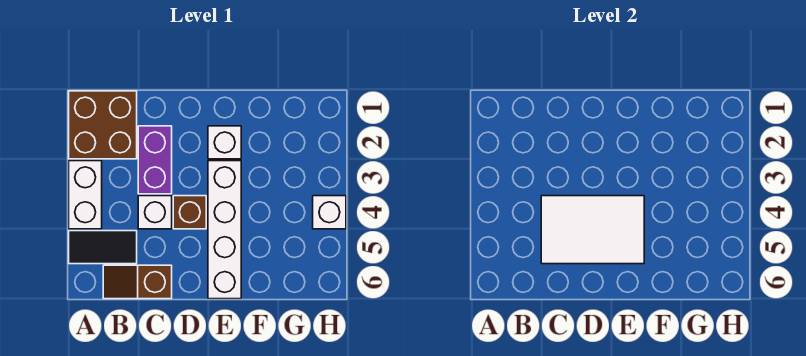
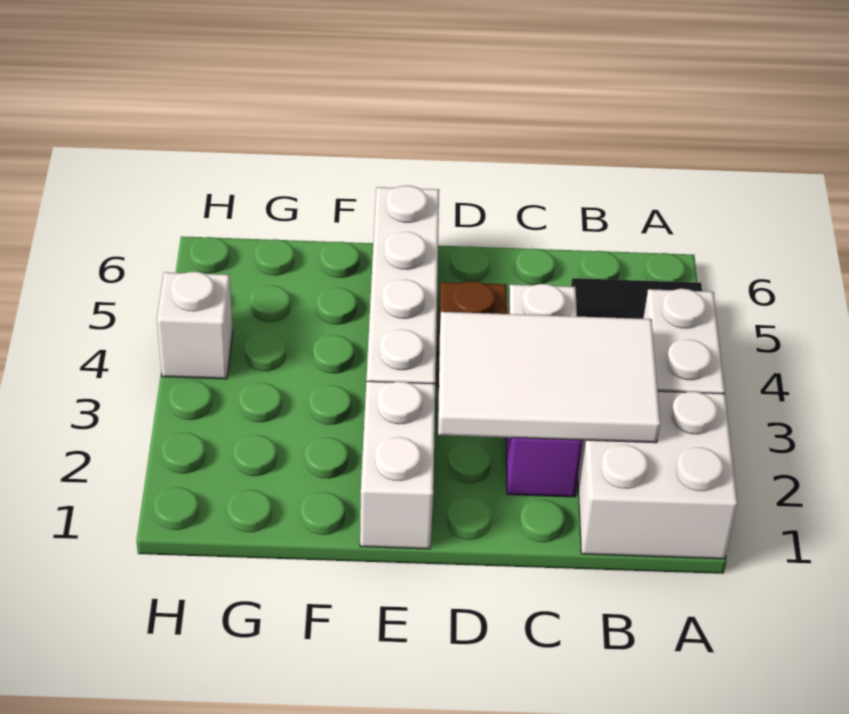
brown brick A1:B2 level 1 -> white brick A1:B2 level 1
brown slope B6:C6 level 1 top C -> none
white tile C4:E5 level 2 -> white tile B2:D3 level 2
white brick E2 level 1 -> white brick E1:E2 level 1

